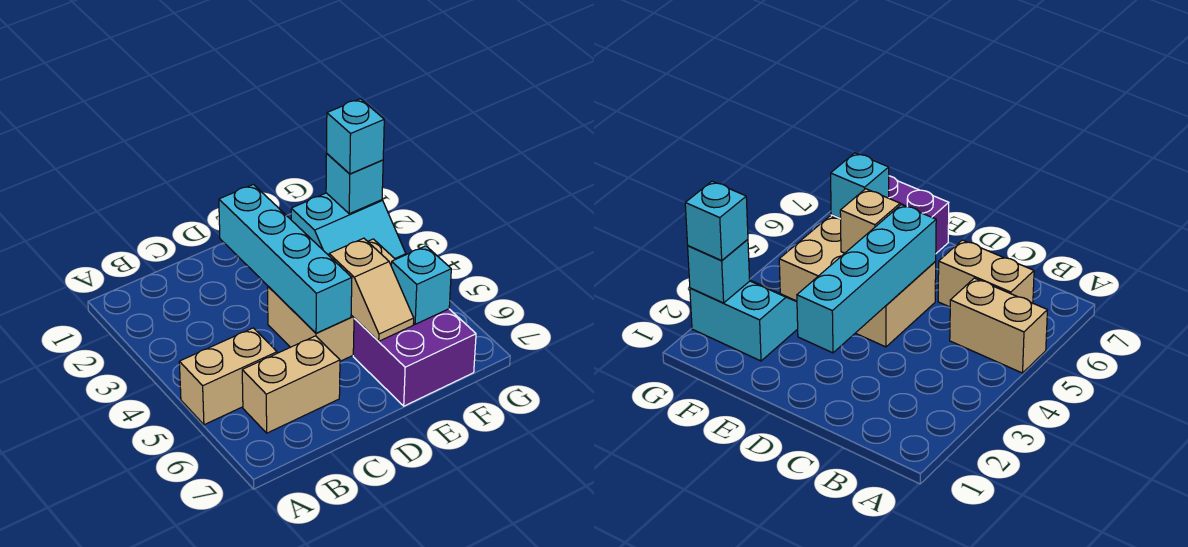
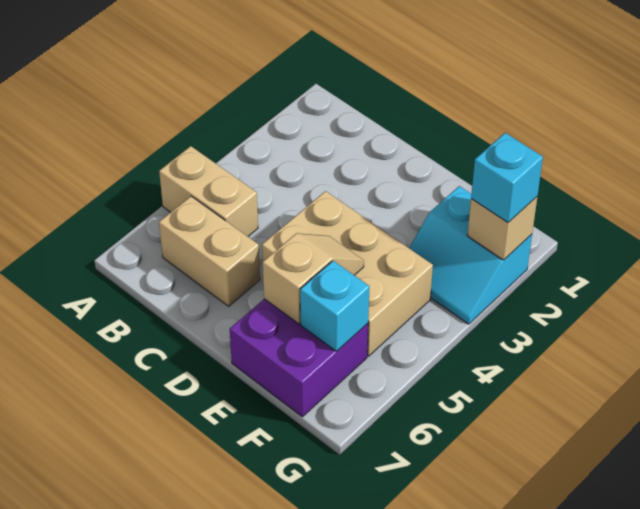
cyan brick D2:D5 level 2 -> none
tan slope E5:E6 level 2 top 5 -> tan slope E5:E6 level 2 top 6
cyan brick G2 level 2 -> tan brick G2 level 2

